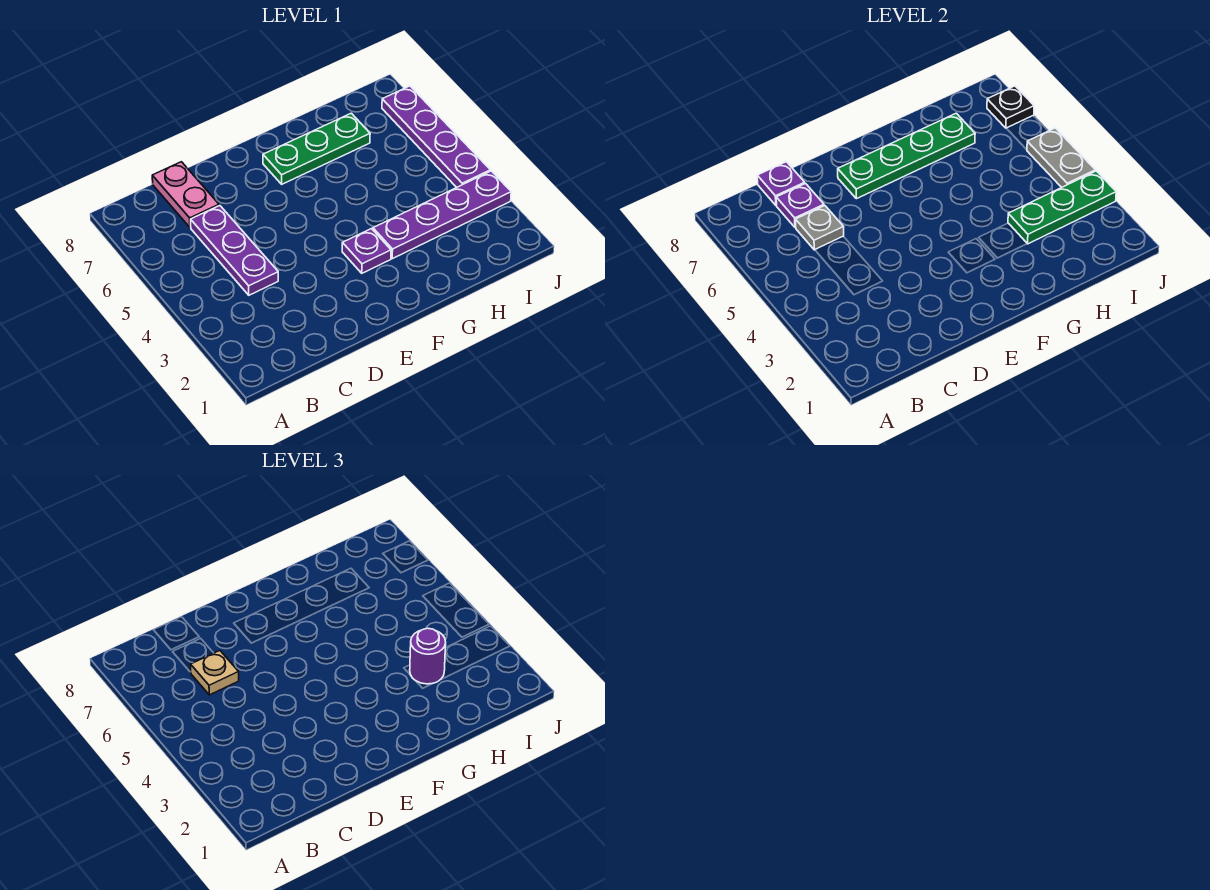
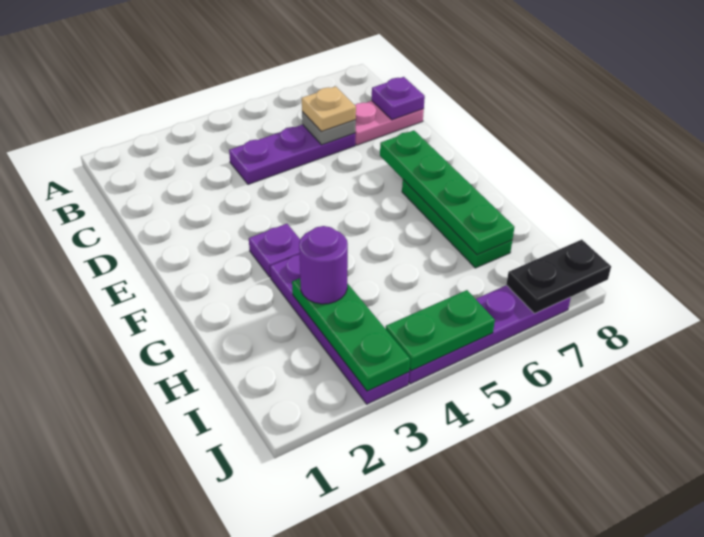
purple plate C7 level 2 -> none
grey plate J4:J5 level 2 -> green plate J4:J5 level 2
black plate J7 level 2 -> black plate J7:J8 level 2

